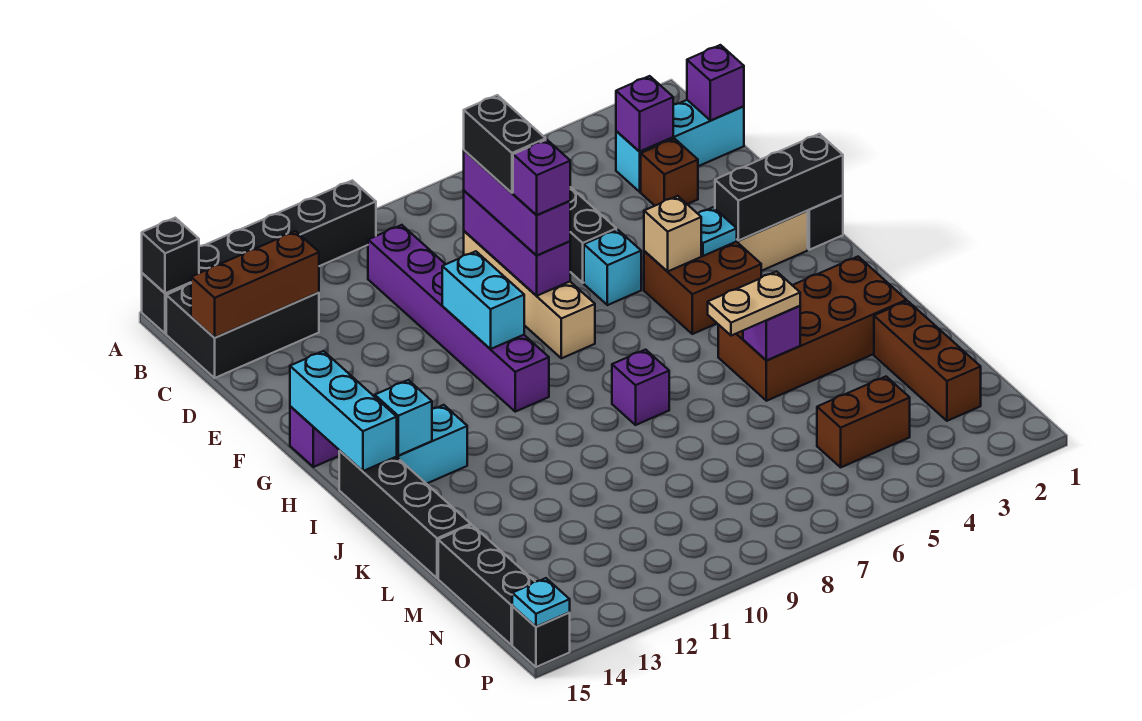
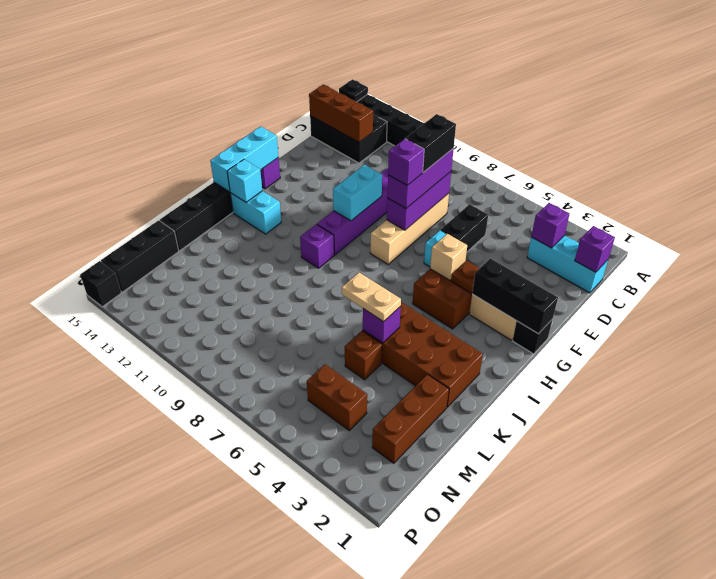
black brick A15 level 2 -> black plate A15 level 2
brown brick D3 level 1 -> brown brick L5 level 1
cyan plate G4 level 2 -> brown plate G4 level 2
purple brick J8 level 1 -> purple brick I10 level 1
cyan plate P15 level 2 -> none

